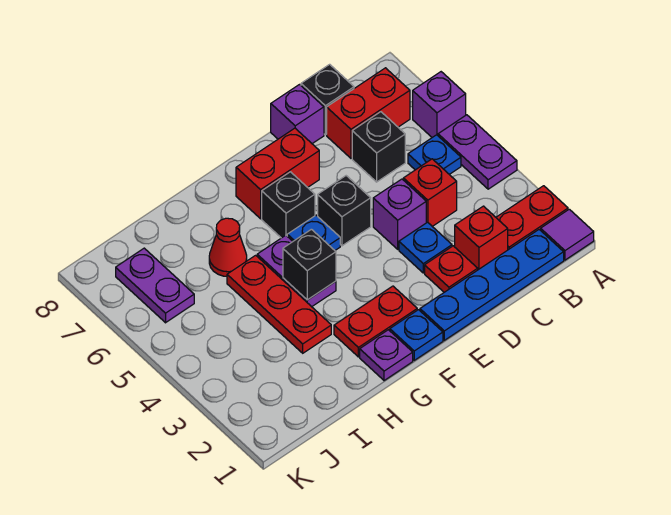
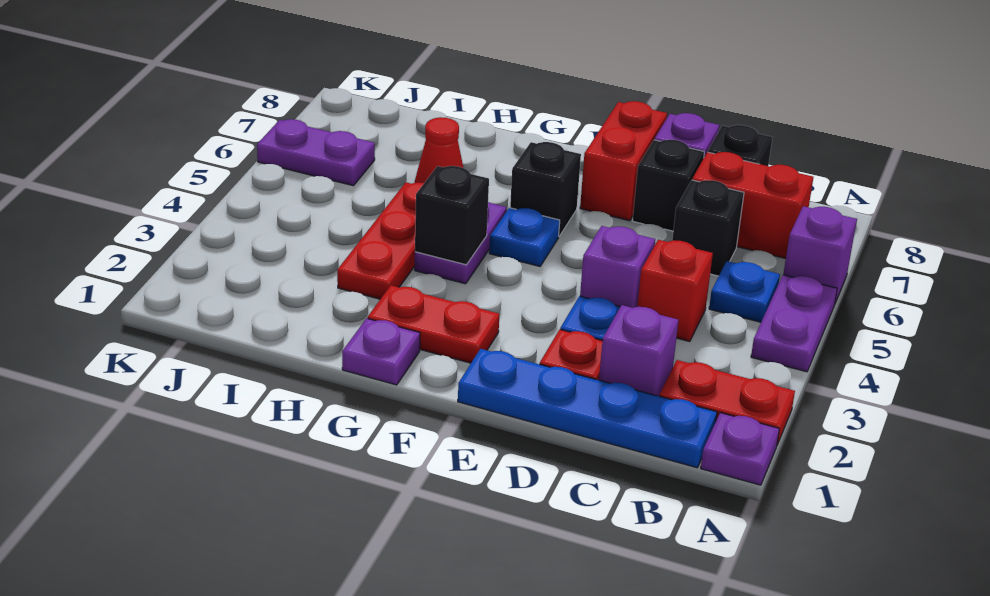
purple tile A1 level 1 -> purple plate A1 level 1
red brick C2 level 1 -> purple brick C2 level 1
black brick E5 level 1 -> black brick D7 level 1
red brick E7:F7 level 1 -> red brick E7:E8 level 1
blue plate F1 level 1 -> none
purple plate J6:J7 level 1 -> purple plate J6:K6 level 1

